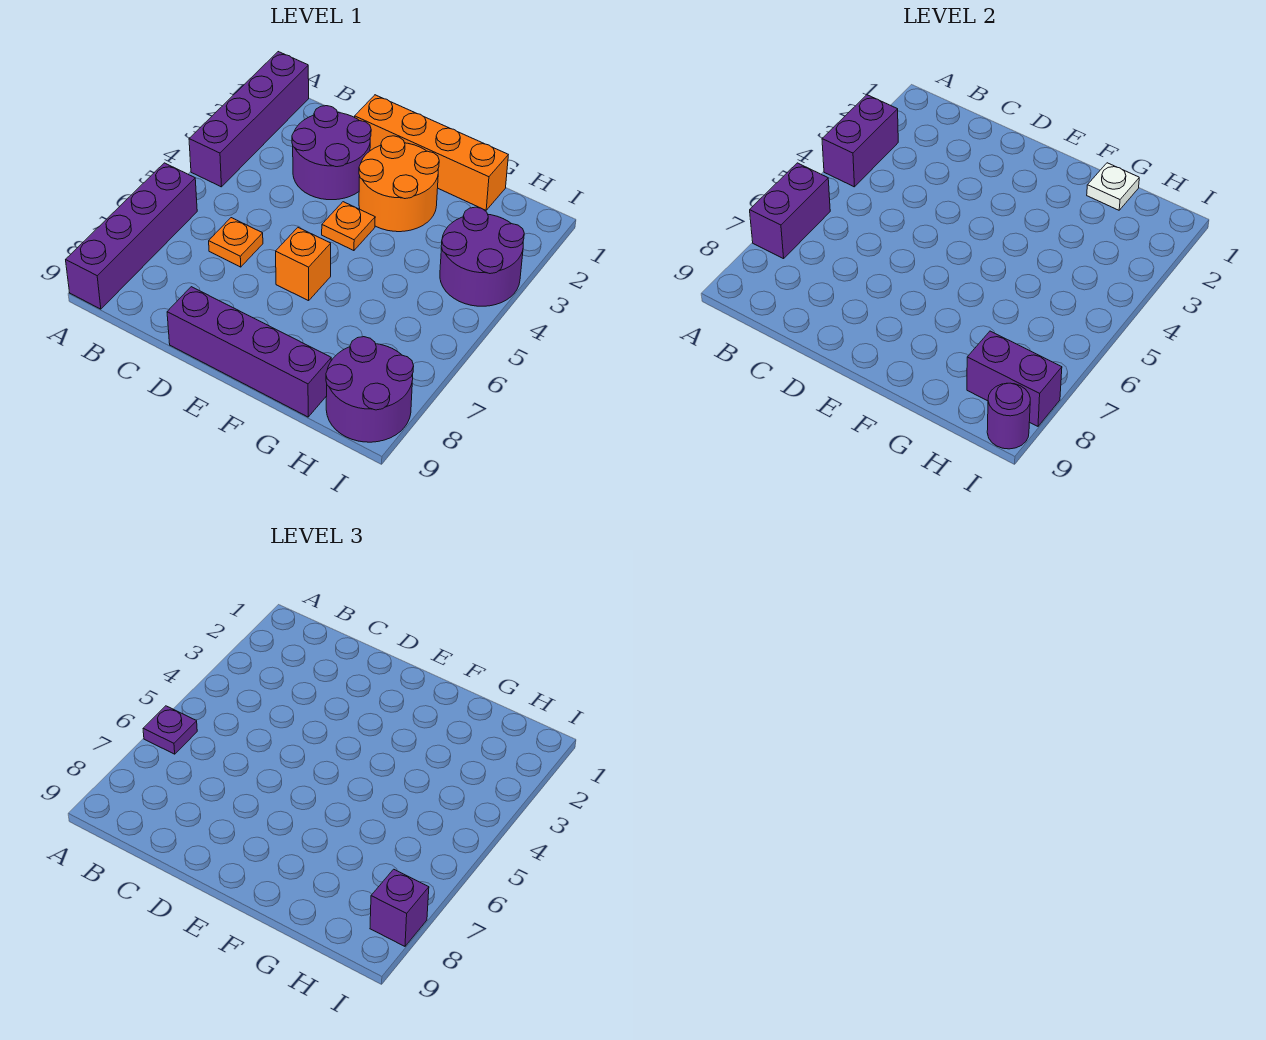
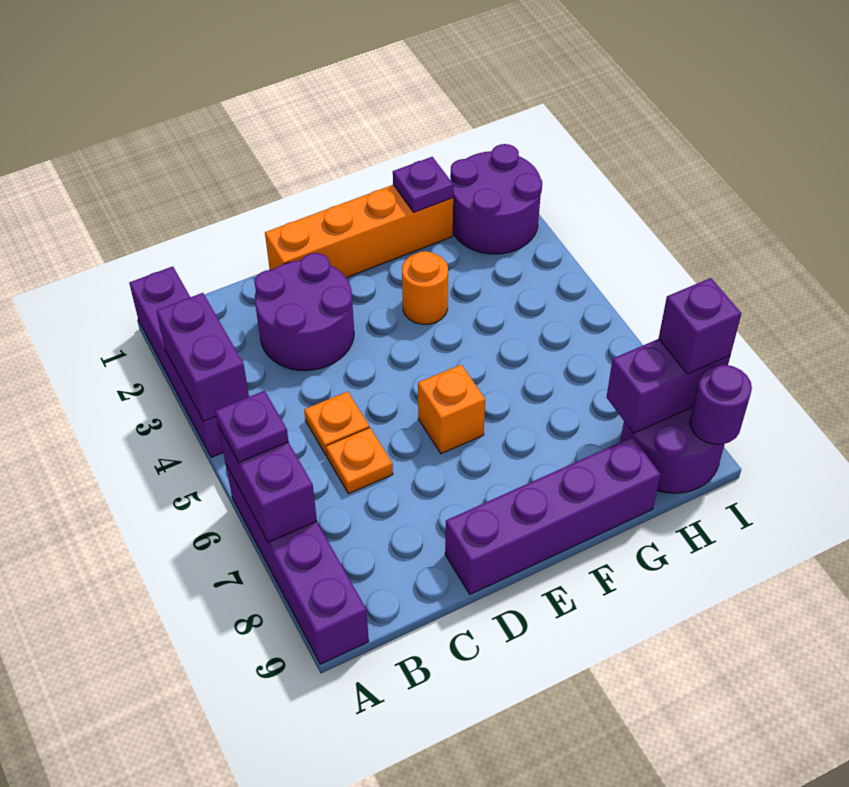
orange round brick E2:F3 level 1 -> orange round brick F3 level 1
orange plate E4 level 1 -> orange plate C5 level 1
white plate G1 level 2 -> purple plate G1 level 2
purple round brick H3:I4 level 1 -> purple round brick H1:I2 level 1

